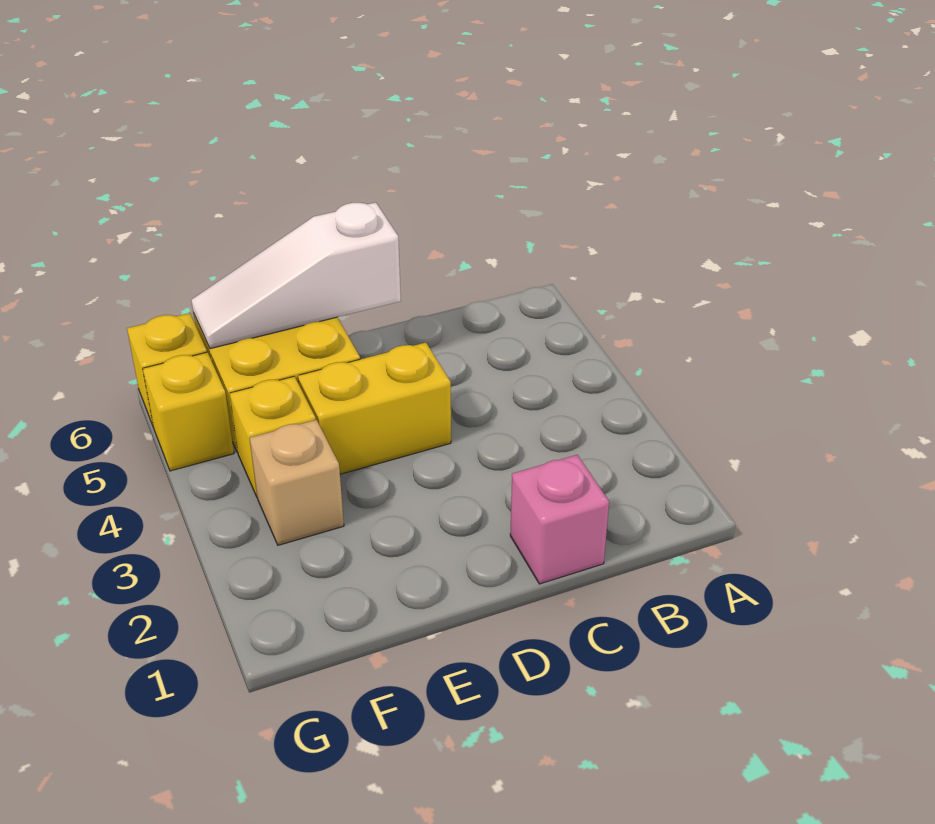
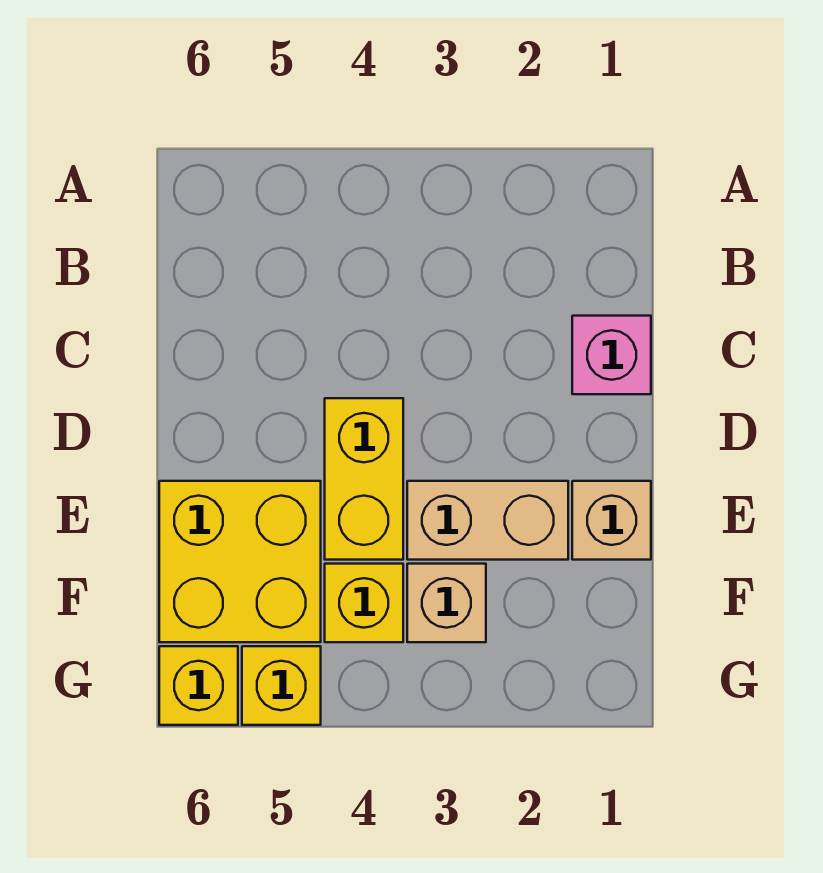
white slope D6:F6 level 2 top D -> none
none -> tan brick E1 level 1
none -> tan brick E2:E3 level 1

